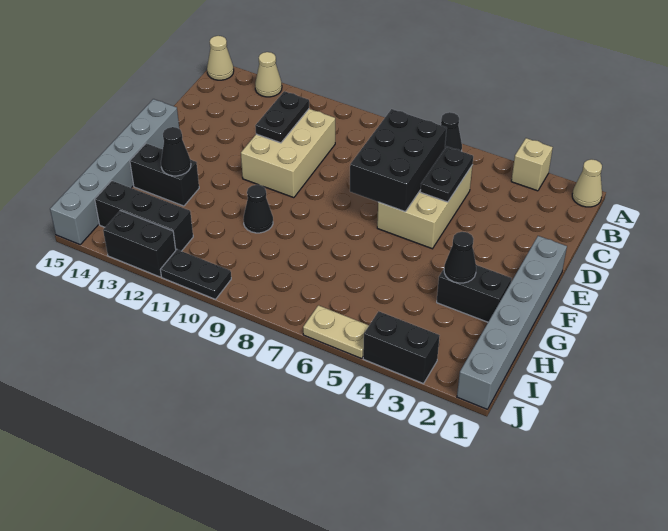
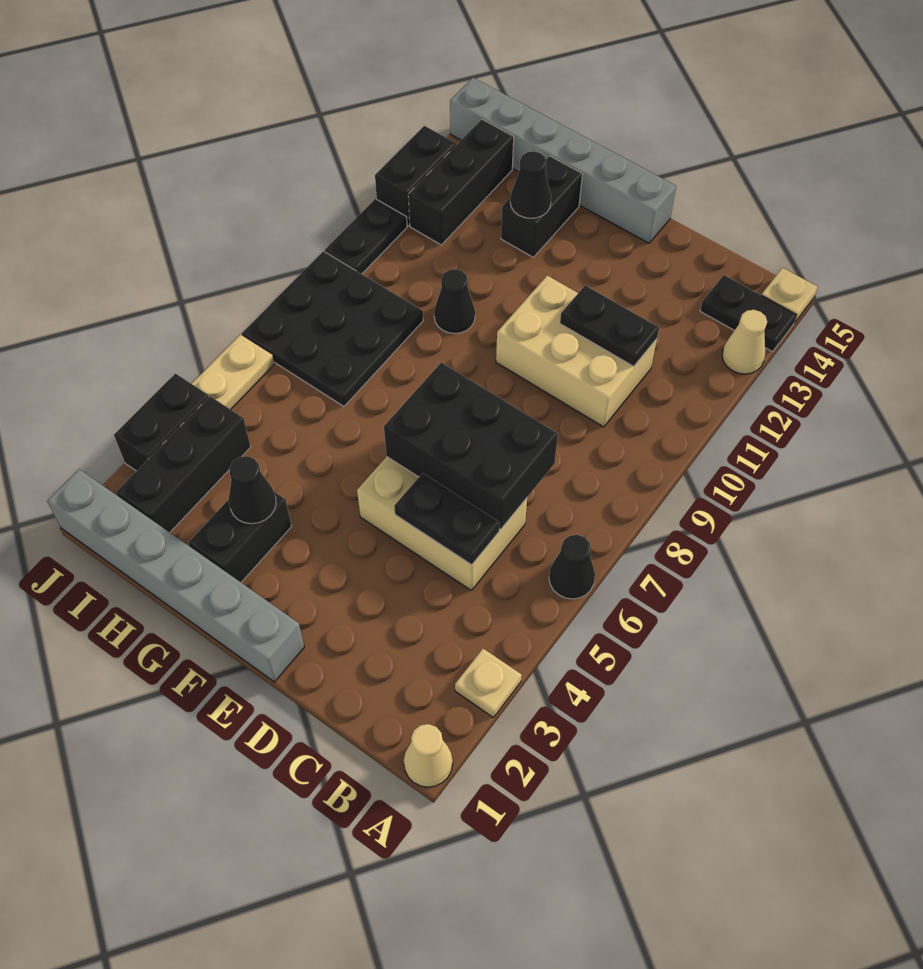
tan brick A3 level 1 -> tan plate A3 level 1
none -> black plate A14:B14 level 1
tan cone A15 level 1 -> tan plate A15 level 1
none -> black plate H7:J9 level 1
none -> black brick I2:I4 level 1

